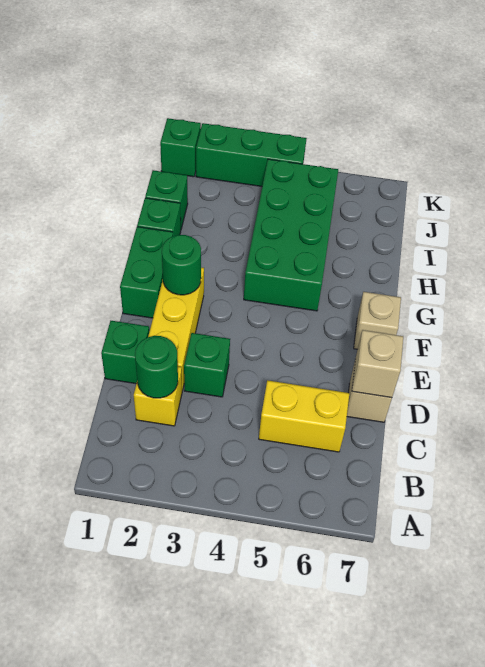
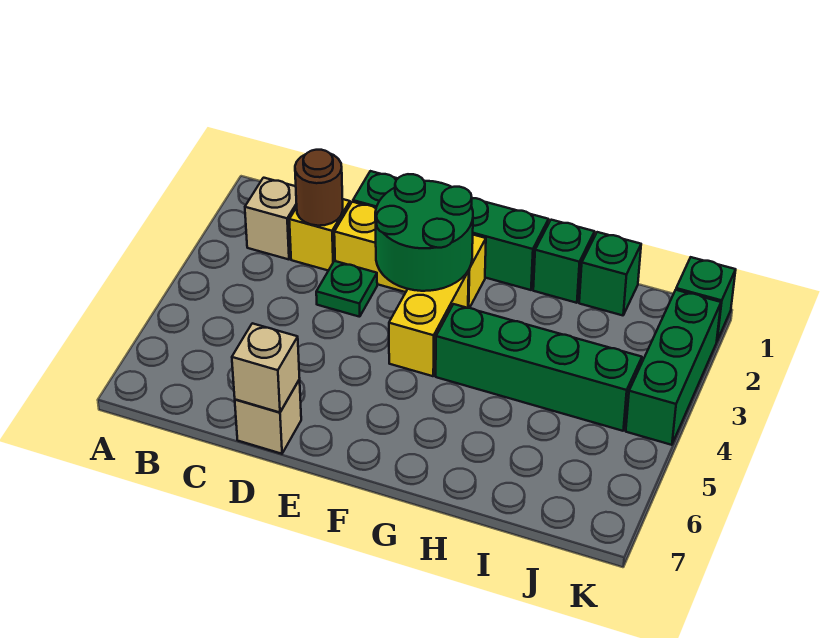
green round brick C2 level 2 -> brown round brick C2 level 2
yellow brick C5:C6 level 1 -> yellow brick F3:F4 level 1
green brick D3 level 1 -> green plate D3 level 1
green round brick F2 level 2 -> green round brick E2:F3 level 2
tan brick F7 level 1 -> tan brick B2 level 1
green brick G4:J5 level 1 -> green brick G4:J4 level 1

